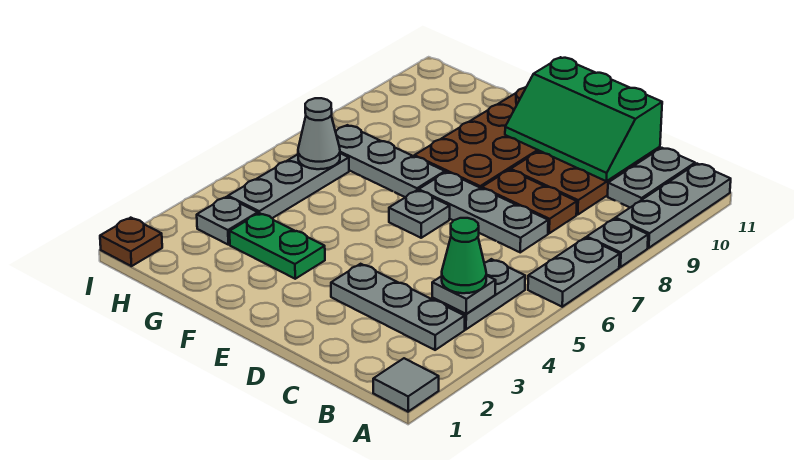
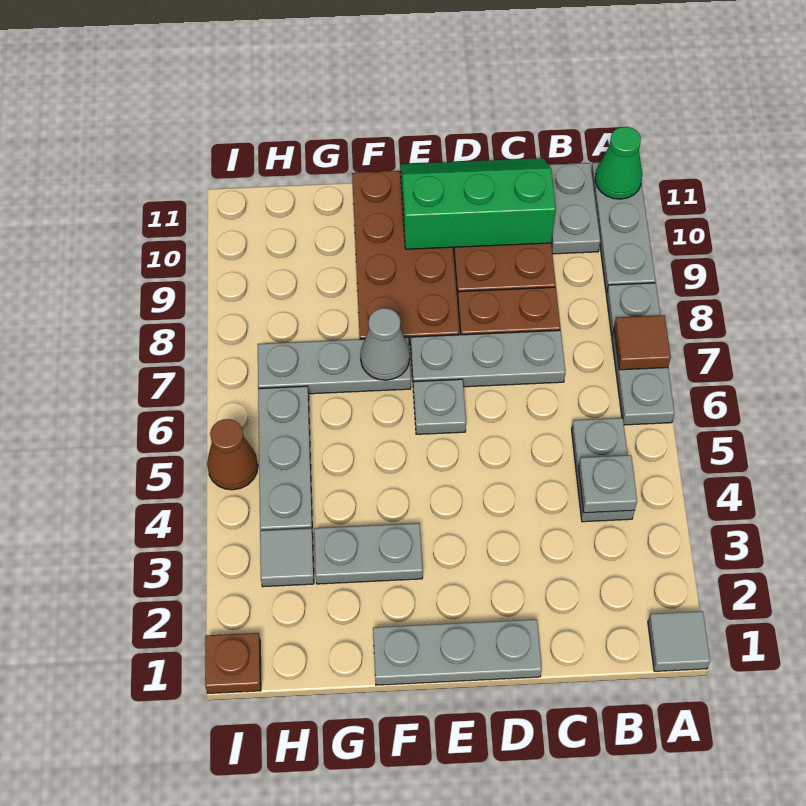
none -> brown tile A7 level 2
grey plate B3:D3 level 1 -> grey plate D1:F1 level 1
green cone B4 level 3 -> green cone A11 level 2
green slope C10:E11 level 2 top 11 -> green slope C10:E11 level 2 top 10
green plate F3:G3 level 1 -> grey plate F3:G3 level 1
grey plate H3 level 1 -> grey tile H3 level 1
grey cone H6 level 2 -> grey cone F7 level 2
none -> brown cone I5 level 1

